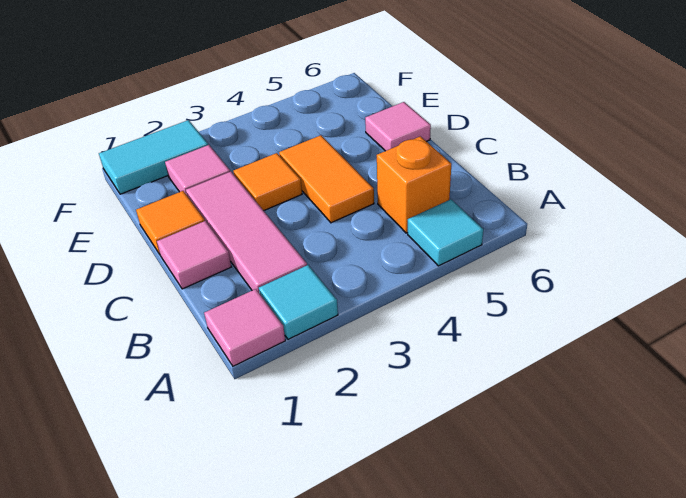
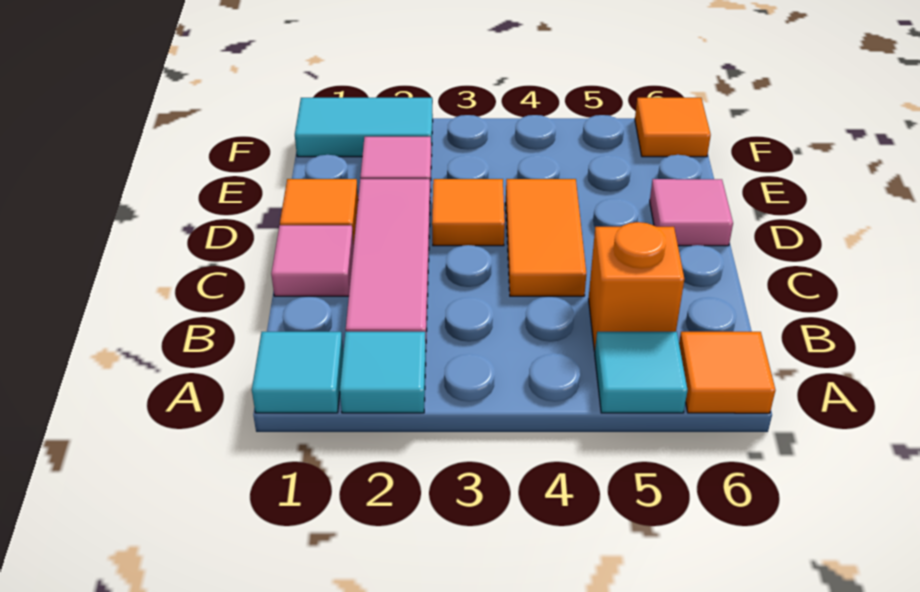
pink tile A1 level 1 -> cyan tile A1 level 1
none -> orange tile A6 level 1
none -> orange tile F6 level 1

